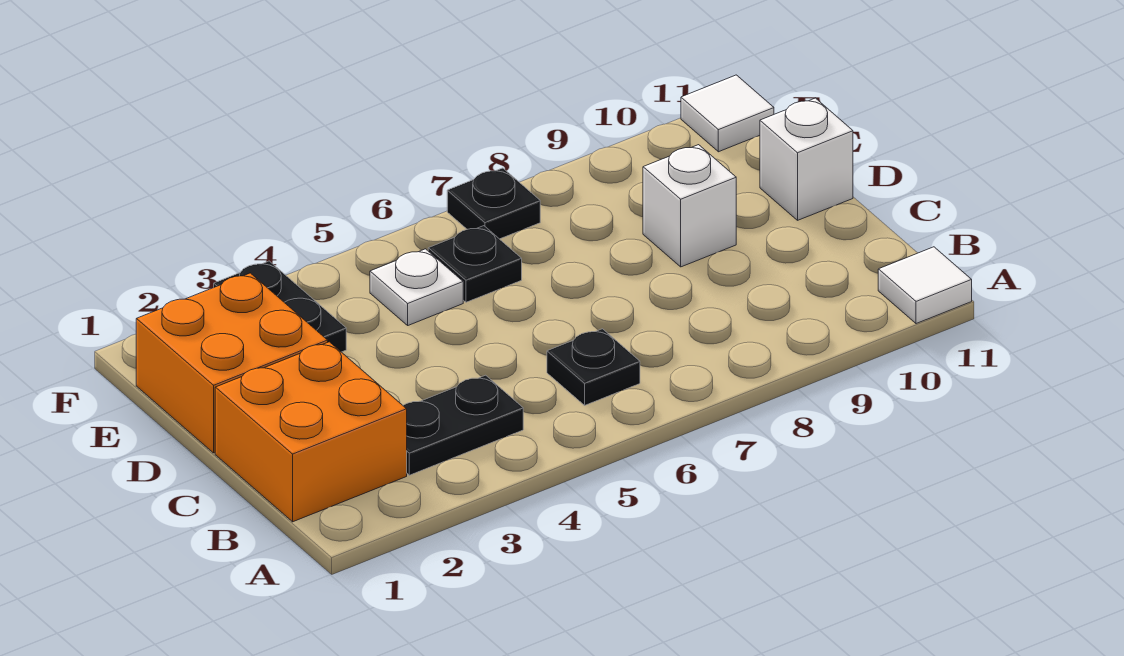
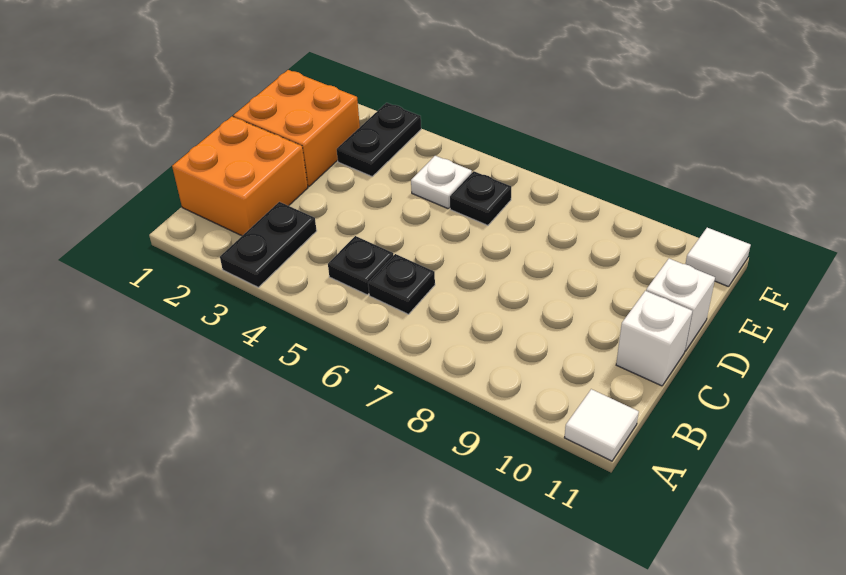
black plate B3:B4 level 1 -> black plate A3:B3 level 1
white brick D9 level 1 -> white brick C11 level 1
black plate F7 level 1 -> black plate B5 level 1

